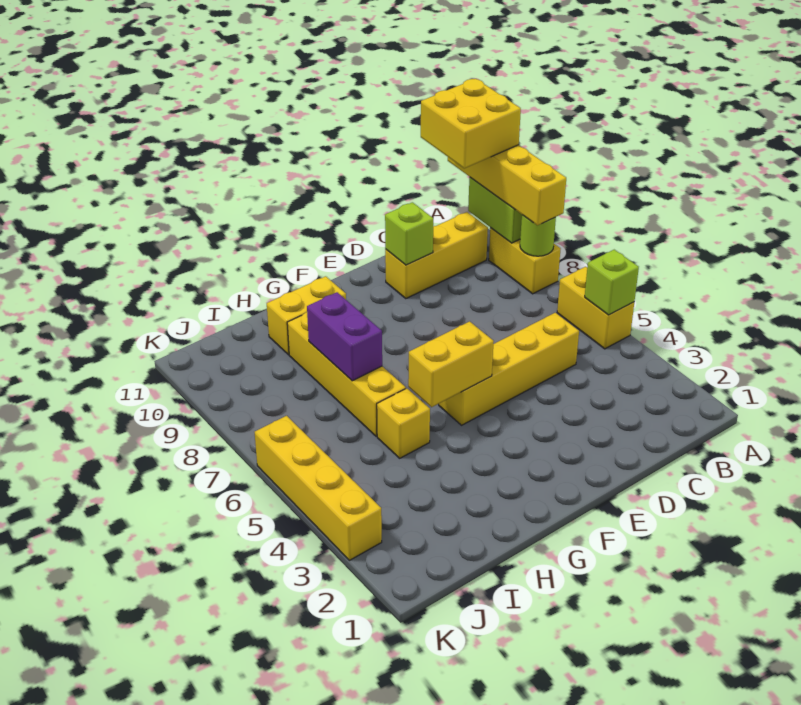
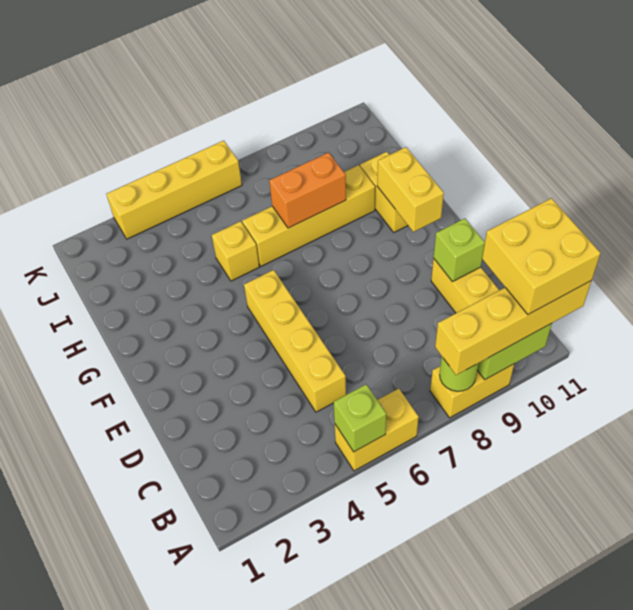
yellow brick F5:G5 level 2 -> yellow brick F10:G10 level 2
purple brick H7:H8 level 2 -> orange brick H7:H8 level 2

